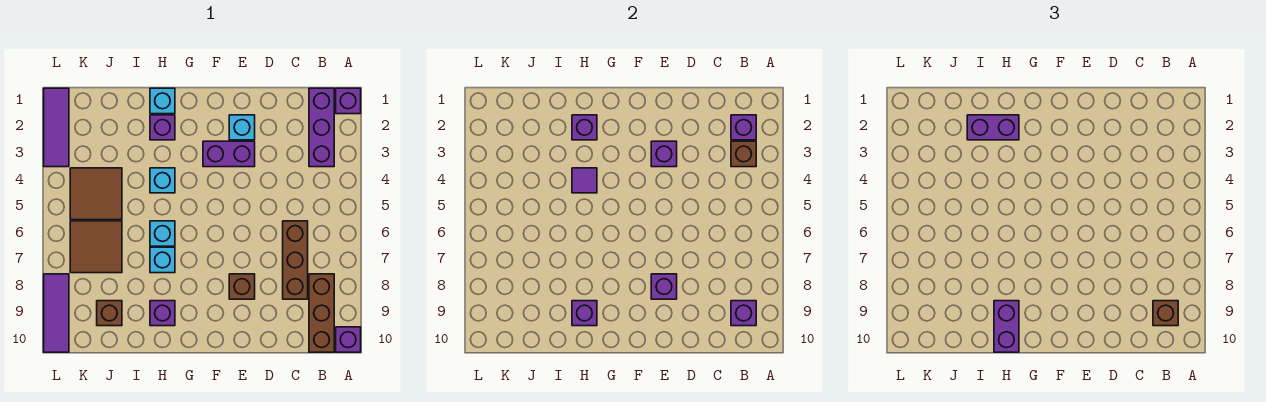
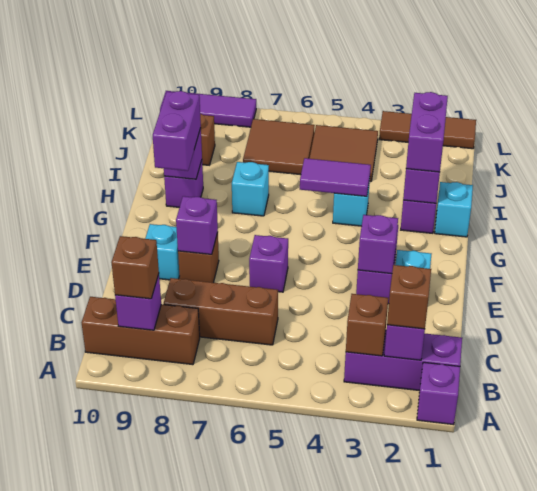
purple brick A10 level 1 -> purple brick E6 level 1
none -> brown brick B2 level 3
purple tile H4 level 2 -> purple tile H4:H5 level 2
cyan brick H6 level 1 -> cyan brick E9 level 1
purple brick H9:H10 level 3 -> purple brick G9:H9 level 3
purple tile L1:L3 level 1 -> brown tile L1:L3 level 1

